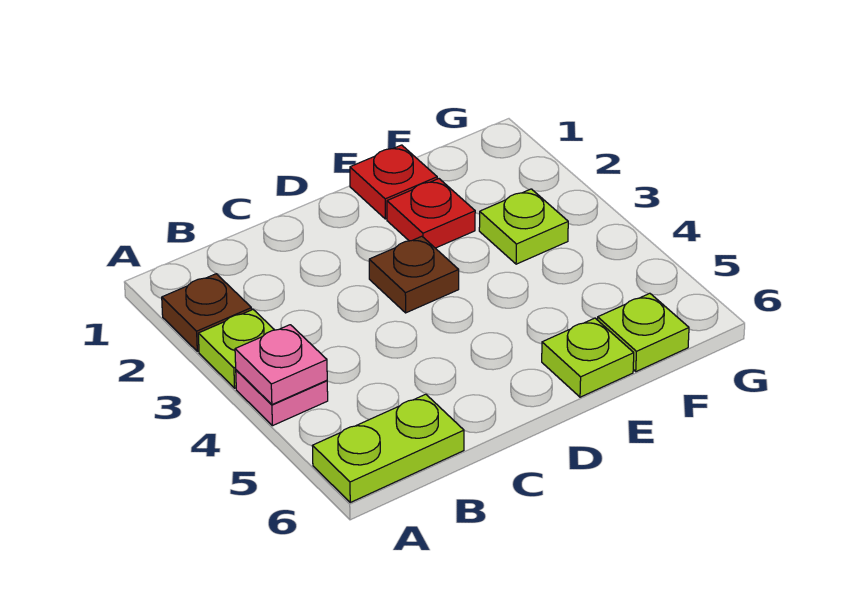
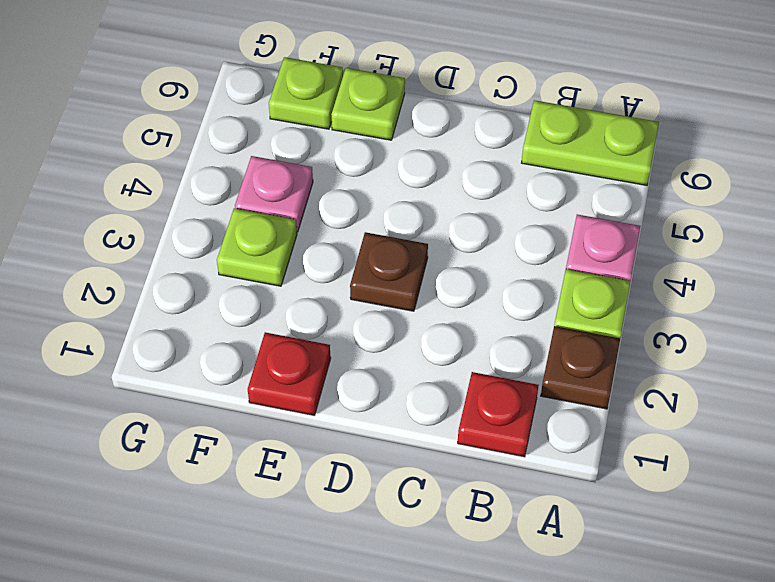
pink plate A4 level 2 -> pink plate F4 level 1
red plate E2 level 1 -> red plate B1 level 1

